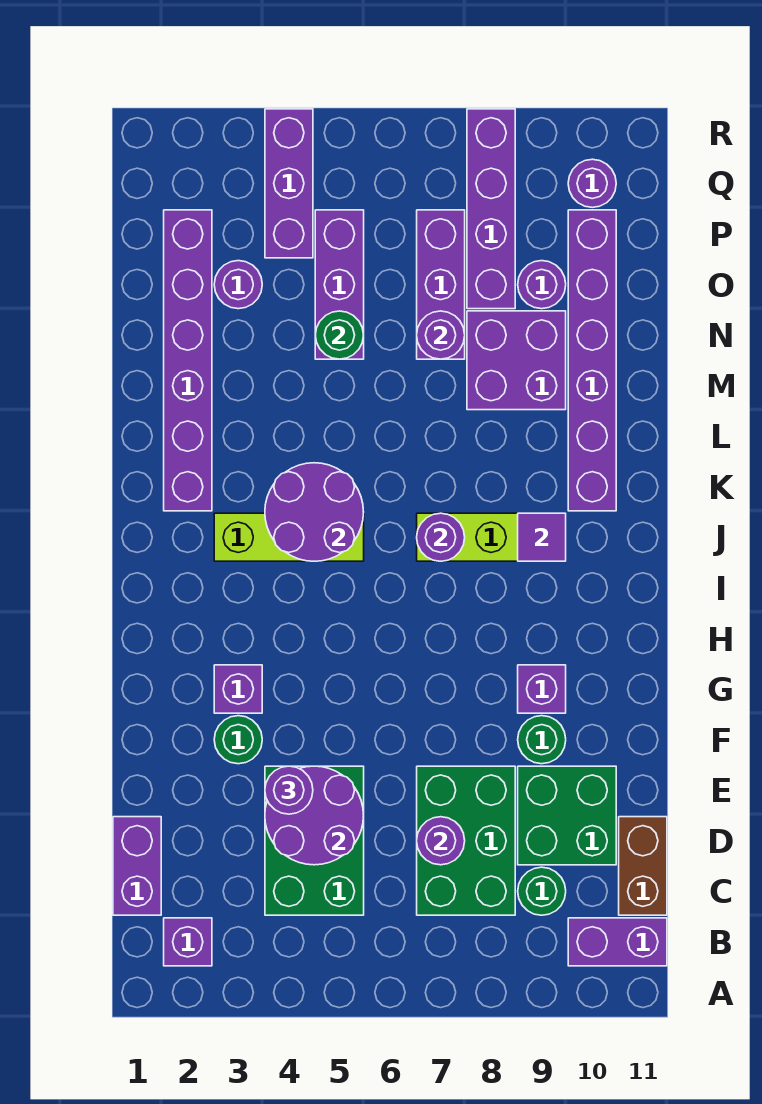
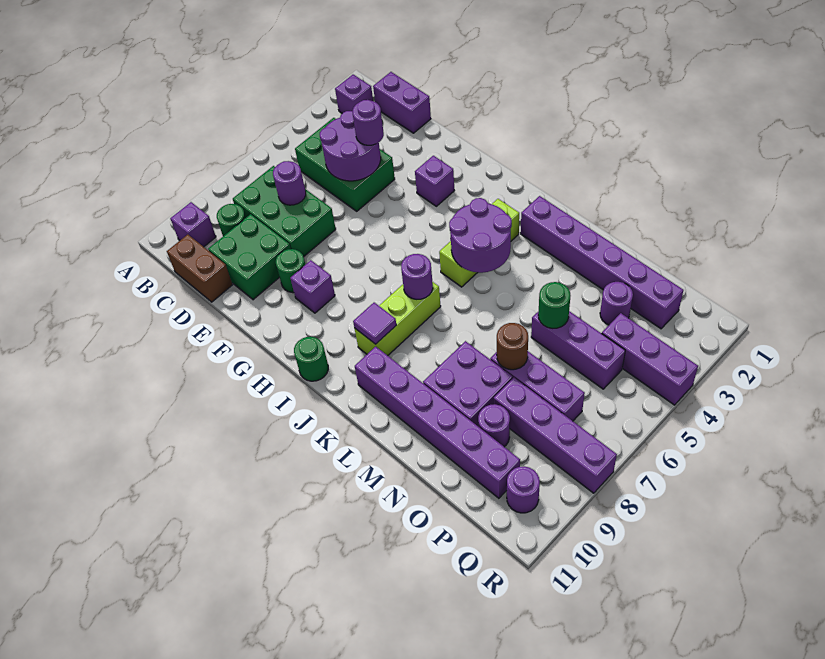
purple brick B10:B11 level 1 -> purple brick B10 level 1
green round brick F3 level 1 -> green round brick I11 level 1
purple round brick N7 level 2 -> brown round brick N7 level 2

